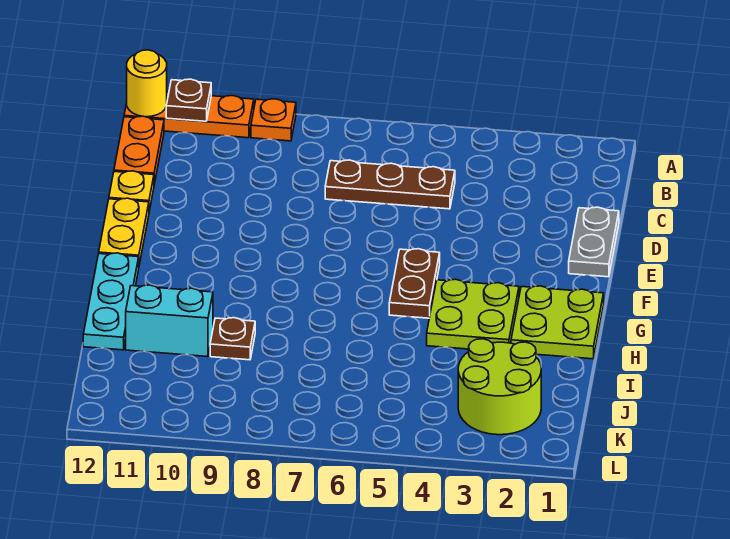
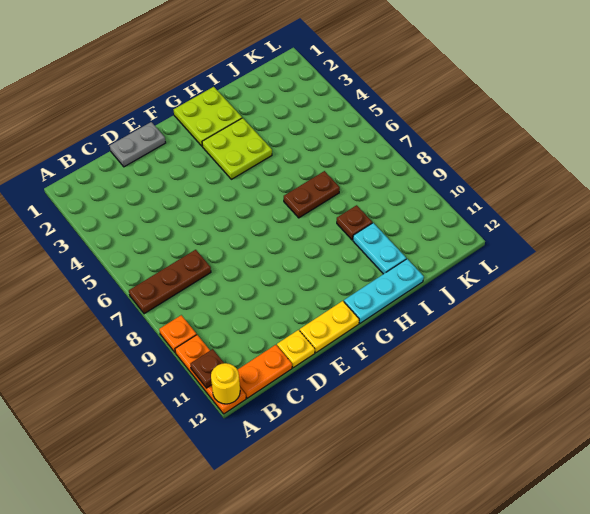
brown plate C5:C7 level 1 -> brown plate A7:C7 level 1
brown plate F5:G5 level 1 -> brown plate H7:I7 level 1
cyan brick I10:I11 level 1 -> cyan plate I10:I11 level 1
lime round brick J2:K3 level 1 -> none

